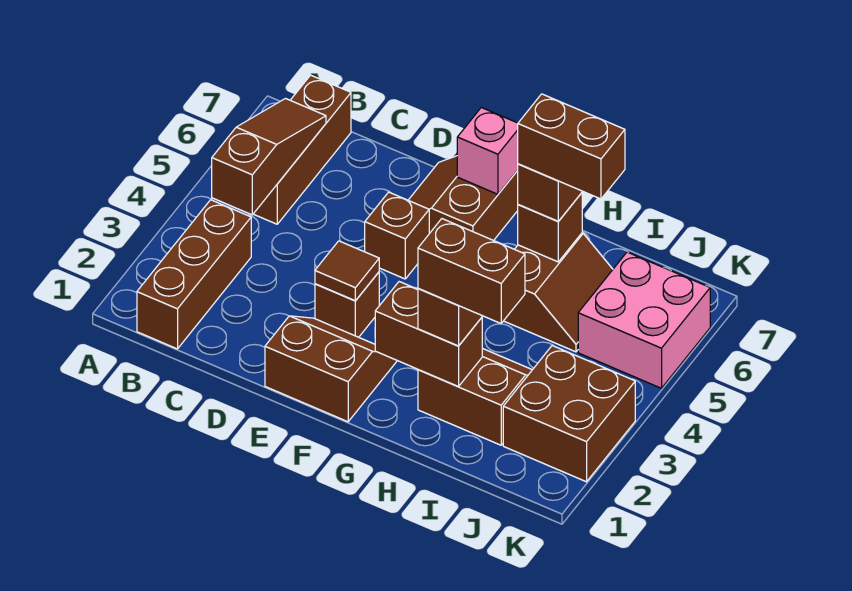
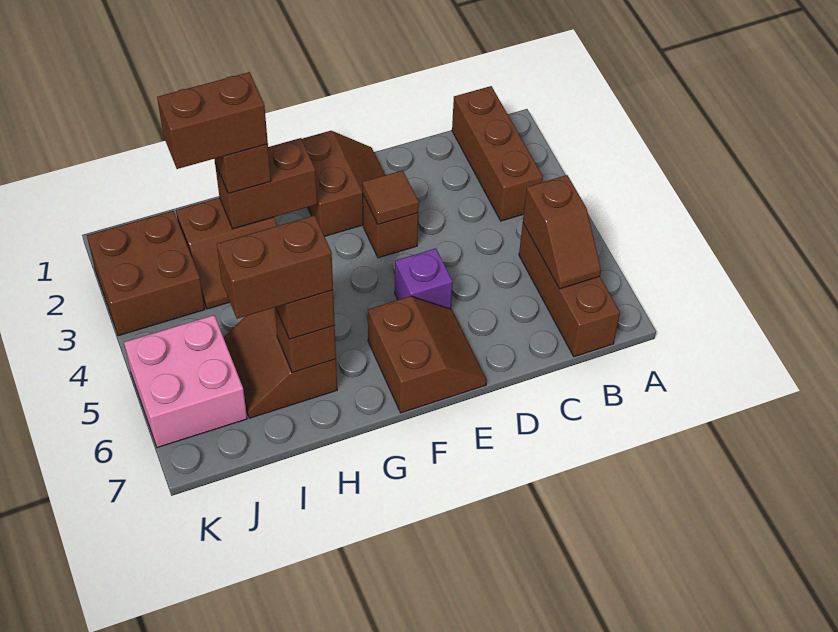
brown slope B4:B6 level 2 top 4 -> brown slope B5:B6 level 2 top 5
brown slope E1:F2 level 1 top 1 -> brown slope E1:F2 level 1 top F
brown brick E5 level 1 -> purple brick E5 level 1
pink brick F7 level 2 -> none

